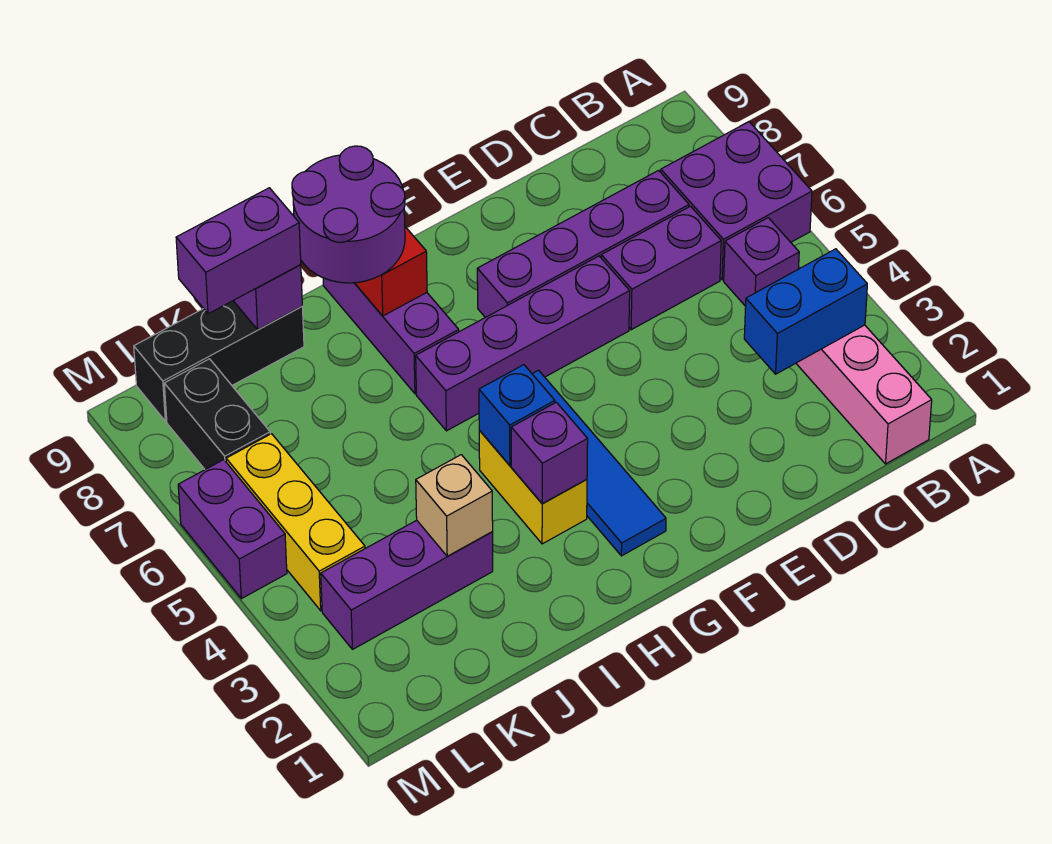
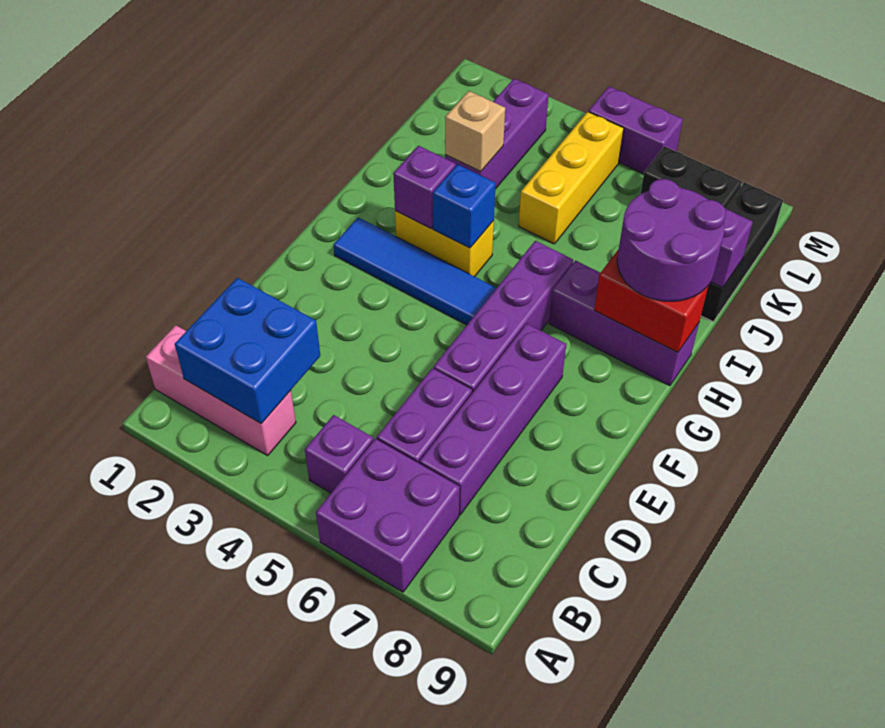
blue brick B3:C3 level 2 -> blue brick B2:C3 level 2
purple brick J9:K9 level 3 -> none
yellow brick L4:L6 level 1 -> yellow brick J5:L5 level 1

